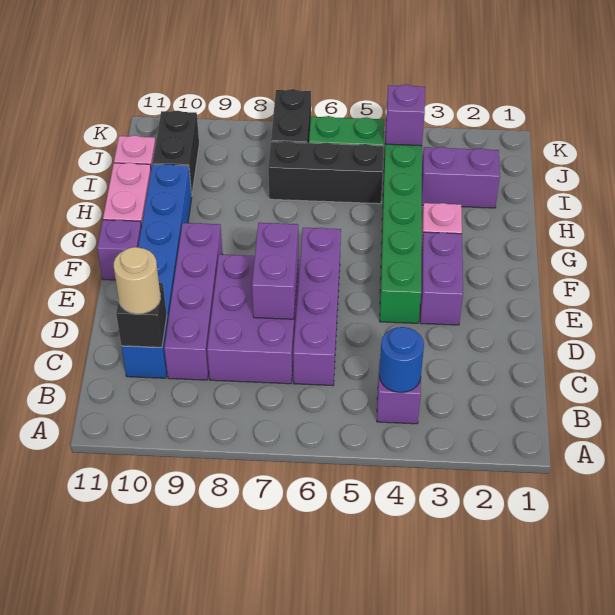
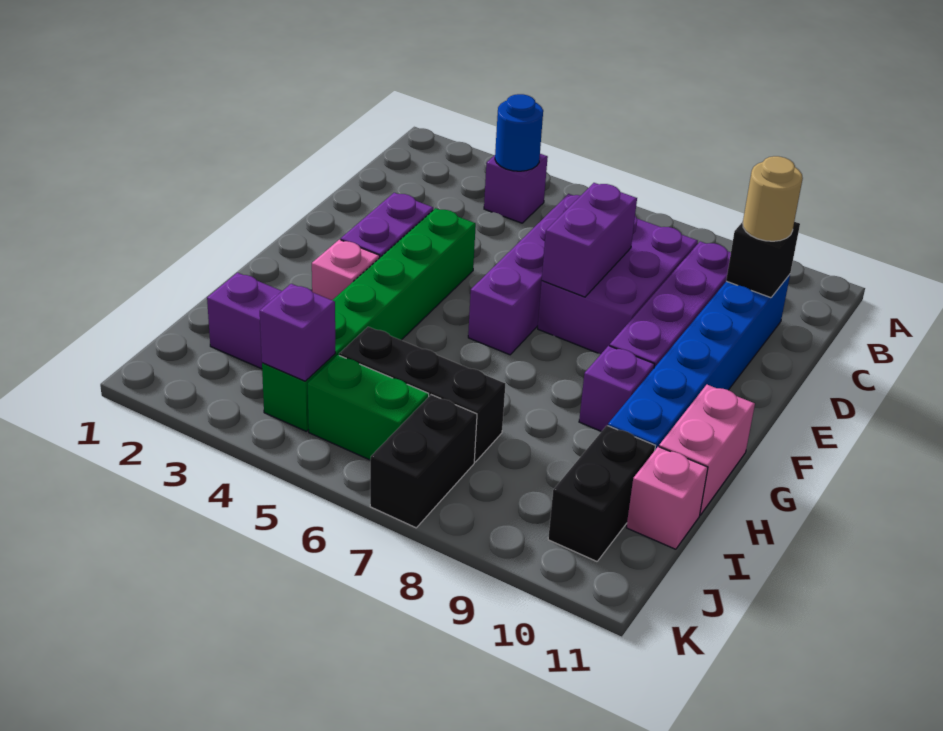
purple brick F11 level 1 -> purple brick G9 level 1

